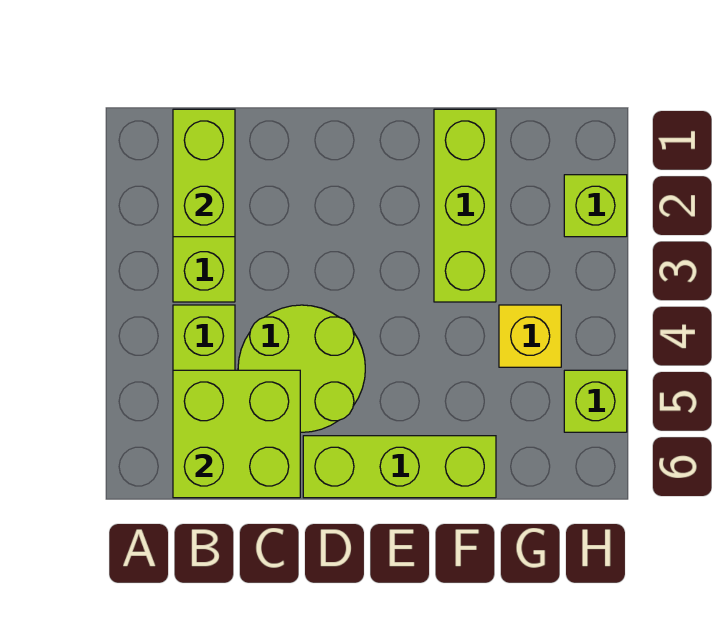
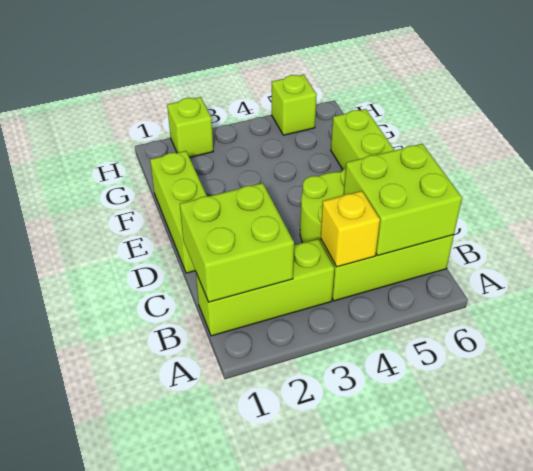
lime brick B1:B2 level 2 -> lime brick B1:C2 level 2
lime brick F1:F3 level 1 -> lime brick D1:F1 level 1
yellow brick G4 level 1 -> yellow brick B4 level 2

